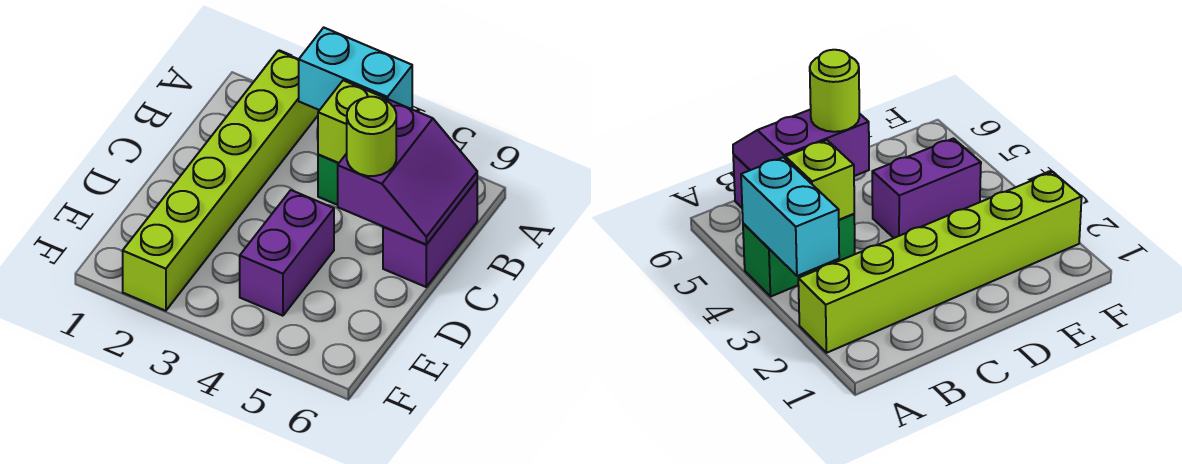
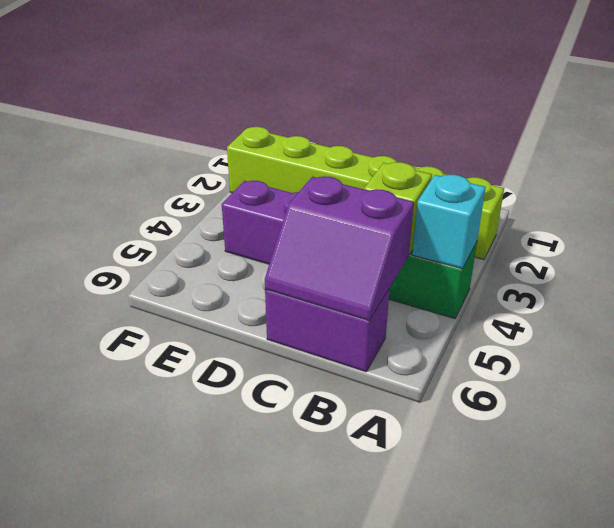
cyan brick A3:A4 level 2 -> cyan brick A4 level 2
lime round brick C5 level 3 -> none

